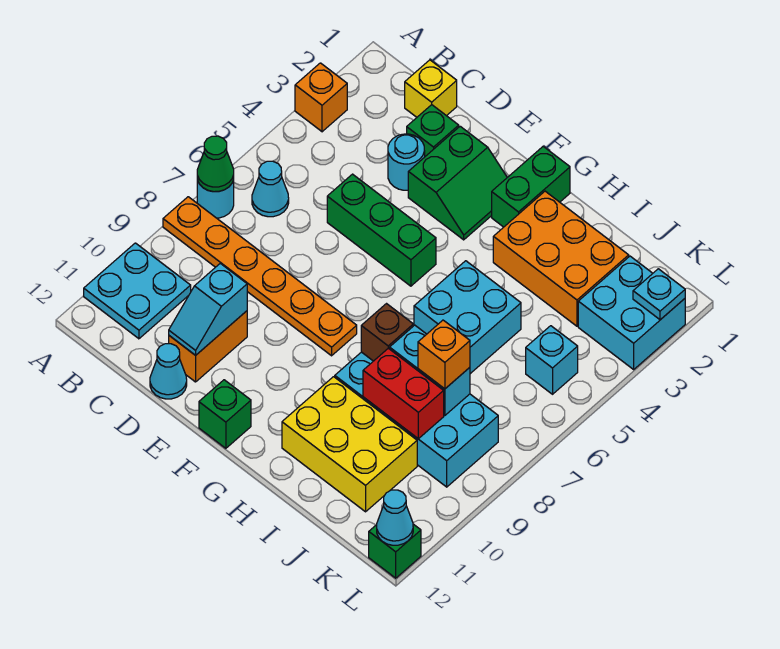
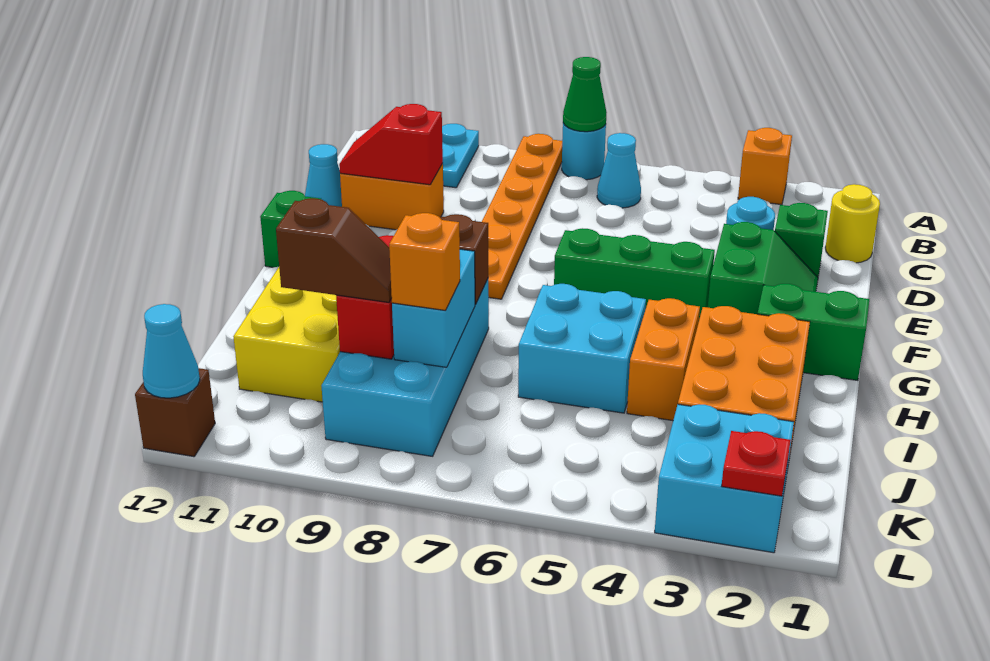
yellow brick C1 level 1 -> yellow round brick C1 level 1
green brick D5:F5 level 1 -> green brick F4:F6 level 1
cyan slope D10:D11 level 2 top 10 -> red slope D10:D11 level 2 top 10
green slope E2:F3 level 1 top E -> green slope E2:F3 level 1 top 3
none -> orange brick H4:I4 level 1
none -> brown slope J9:J10 level 3 top 10
cyan brick K5 level 1 -> none
cyan plate L2 level 2 -> red plate L2 level 2
green brick L12 level 1 -> brown brick L12 level 1

